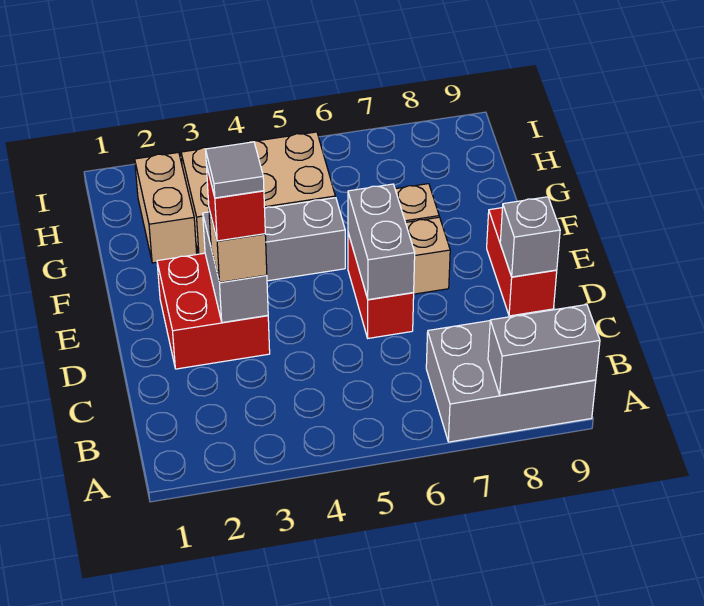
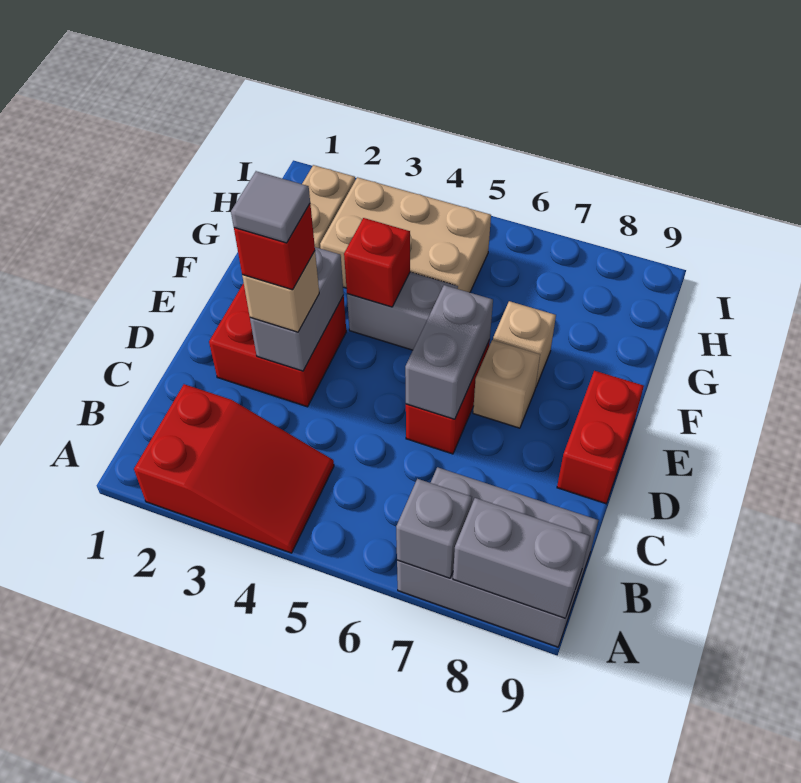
none -> red slope A2:B4 level 1 top 2
grey brick D9 level 2 -> grey brick A7 level 2
none -> red brick F4 level 2

